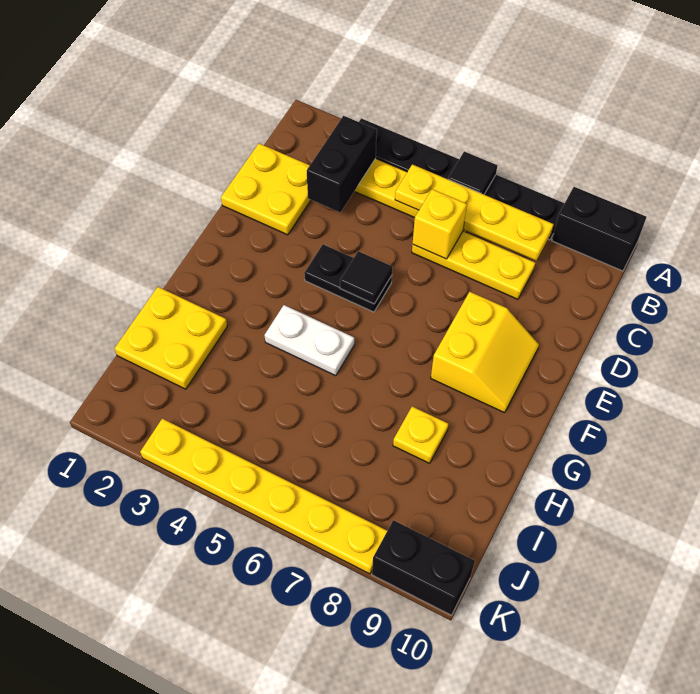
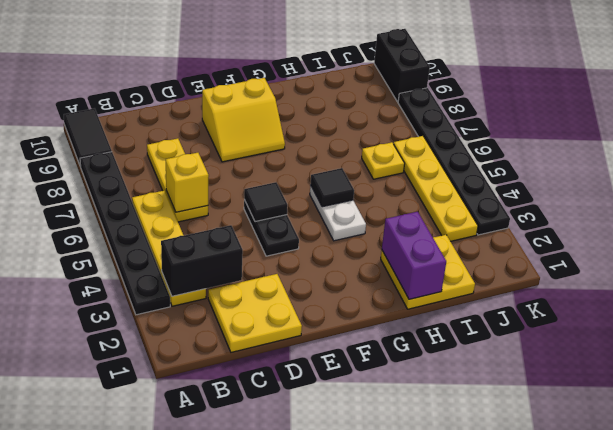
black tile A6 level 2 -> black tile G5 level 2
black brick A9:A10 level 1 -> black tile A9:A10 level 1
yellow plate B5:B8 level 2 -> yellow plate J3:J6 level 1
yellow slope E8:F9 level 1 top 8 -> yellow slope E8:F9 level 1 top 9
none -> purple brick H1:H2 level 2
yellow plate H8 level 1 -> yellow plate I6 level 1
yellow plate K3:K8 level 1 -> black plate K3:K8 level 1

